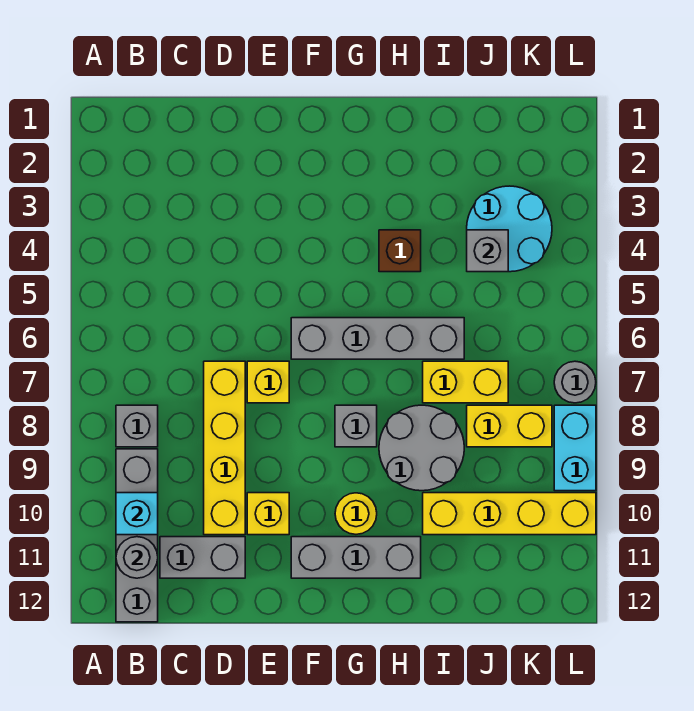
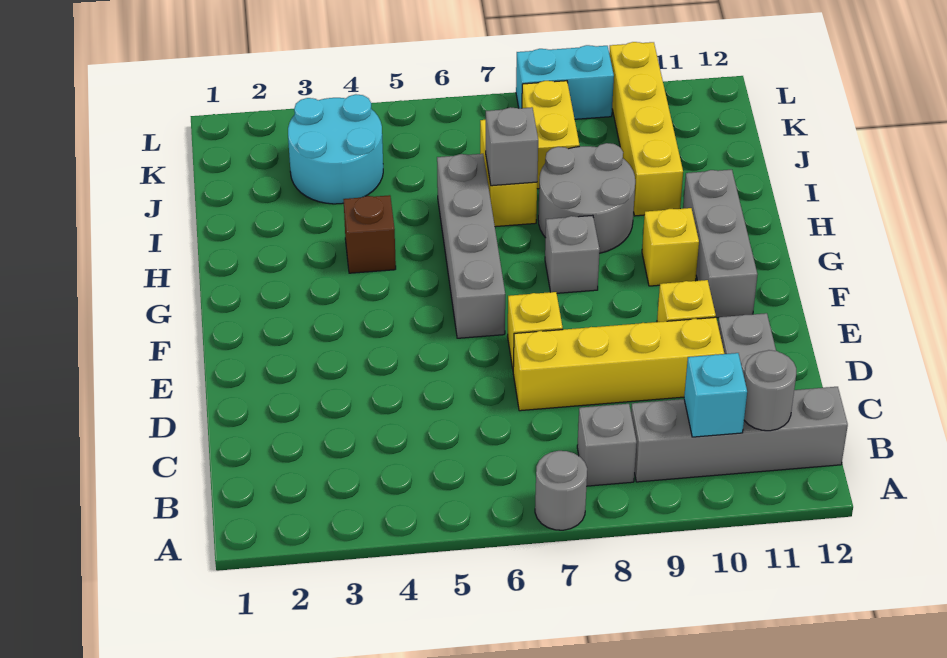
yellow round brick G10 level 1 -> yellow brick G10 level 1
grey brick J4 level 2 -> grey brick I7 level 2
grey round brick L7 level 1 -> grey round brick A7 level 1

